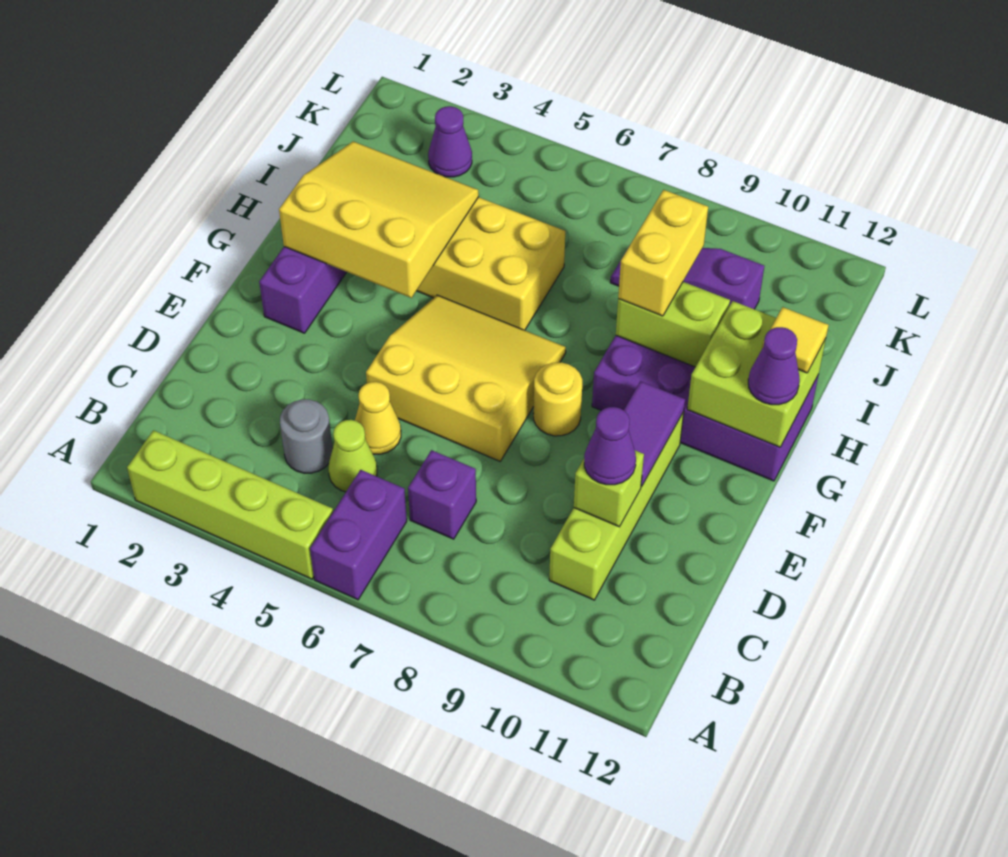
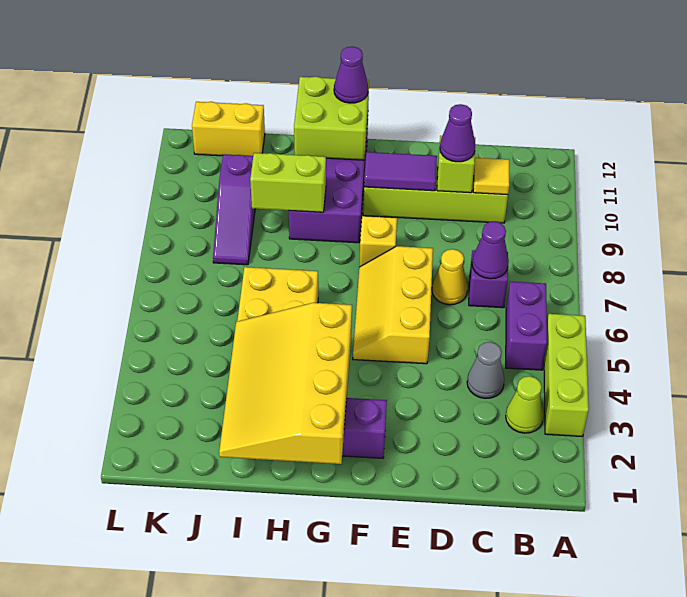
lime brick A2:A5 level 1 -> lime brick A3:A5 level 1
purple brick A6:B6 level 1 -> purple brick B5:B6 level 1
grey round brick C4 level 1 -> grey cone C4 level 1
lime cone C5 level 1 -> lime cone B3 level 1
yellow cone D5 level 1 -> yellow cone D7 level 1
yellow slope E5:G7 level 1 top E -> yellow slope E5:F7 level 1 top E
yellow round brick F8 level 1 -> yellow brick F8 level 1
yellow slope G2:I4 level 2 top G -> yellow slope G1:I4 level 2 top G
lime brick H9:H10 level 2 -> lime brick H9:I9 level 2
yellow brick H9:I9 level 3 -> yellow brick J12:K12 level 1
yellow tile H12 level 3 -> yellow tile C10 level 2
purple cone K3 level 1 -> purple cone C7 level 2

